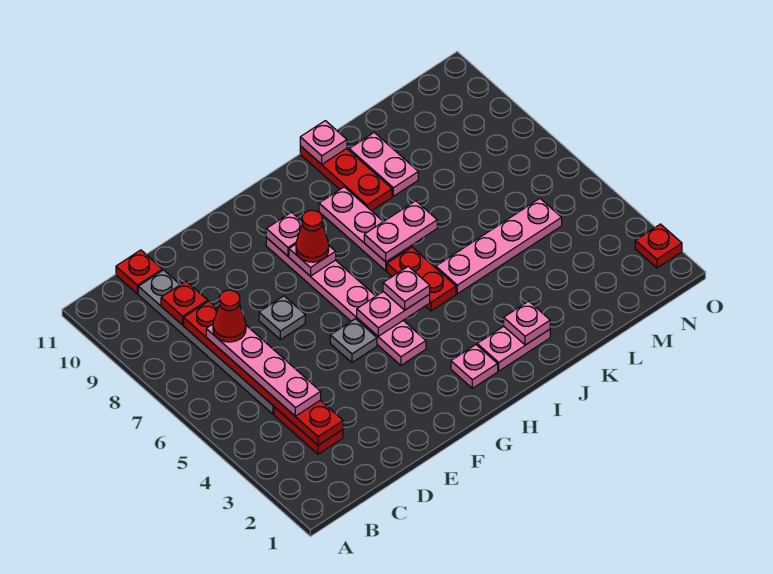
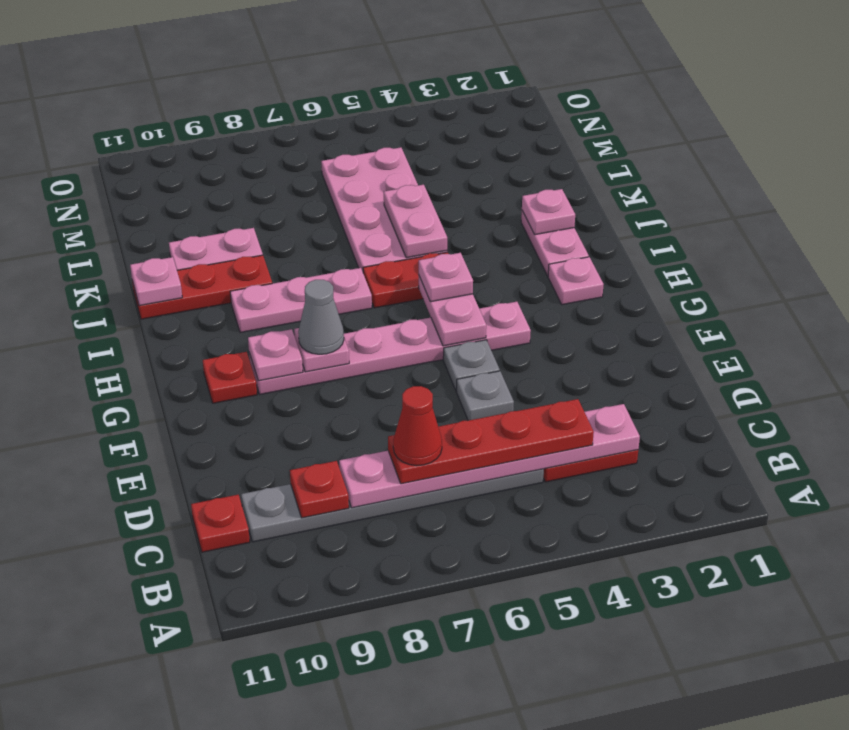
red plate C3:C8 level 2 -> pink plate C3:C8 level 2
pink plate C4:C7 level 3 -> red plate C4:C7 level 3
grey plate E7 level 1 -> grey plate E5 level 1
red cone G8 level 3 -> grey cone G8 level 3
pink plate I7:J7 level 2 -> pink plate J5:K5 level 2
pink plate J5:M5 level 1 -> pink plate J5:M6 level 1
red plate O2 level 1 -> red plate G10 level 1

